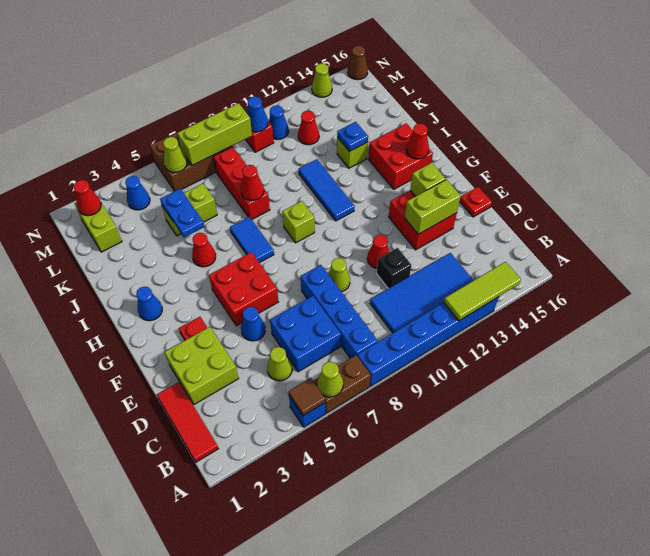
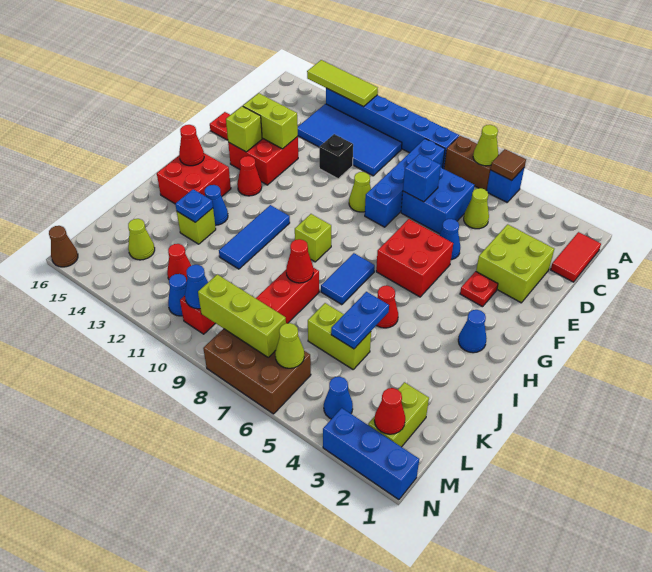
red tile B1:D1 level 1 -> red tile B1:C1 level 1
none -> blue brick D7 level 2
red cone E11 level 1 -> red cone G13 level 1
none -> blue cone I13 level 1
none -> blue brick N1:N3 level 1
lime cone N14 level 1 -> lime cone L14 level 1

